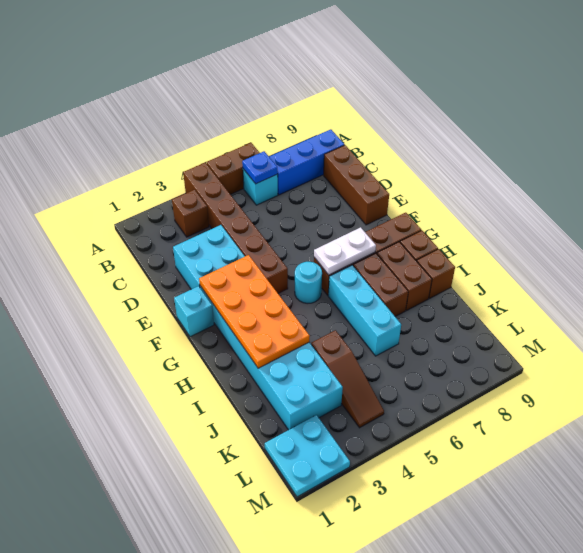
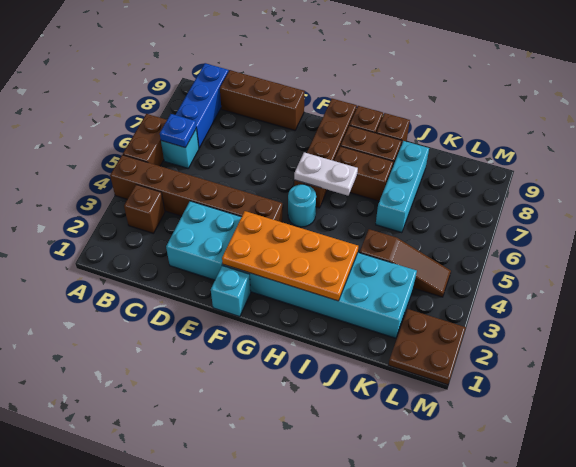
white plate G6:G7 level 2 -> white plate G6:H6 level 2
cyan brick H6:J6 level 1 -> cyan brick J6:J8 level 1
cyan plate L1:M2 level 1 -> brown plate L1:M2 level 1

